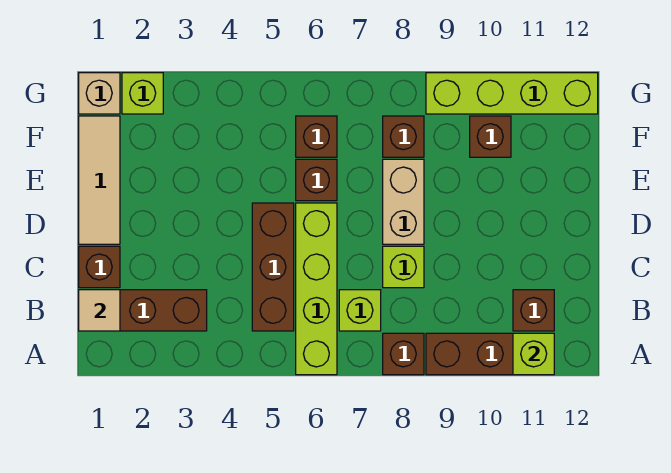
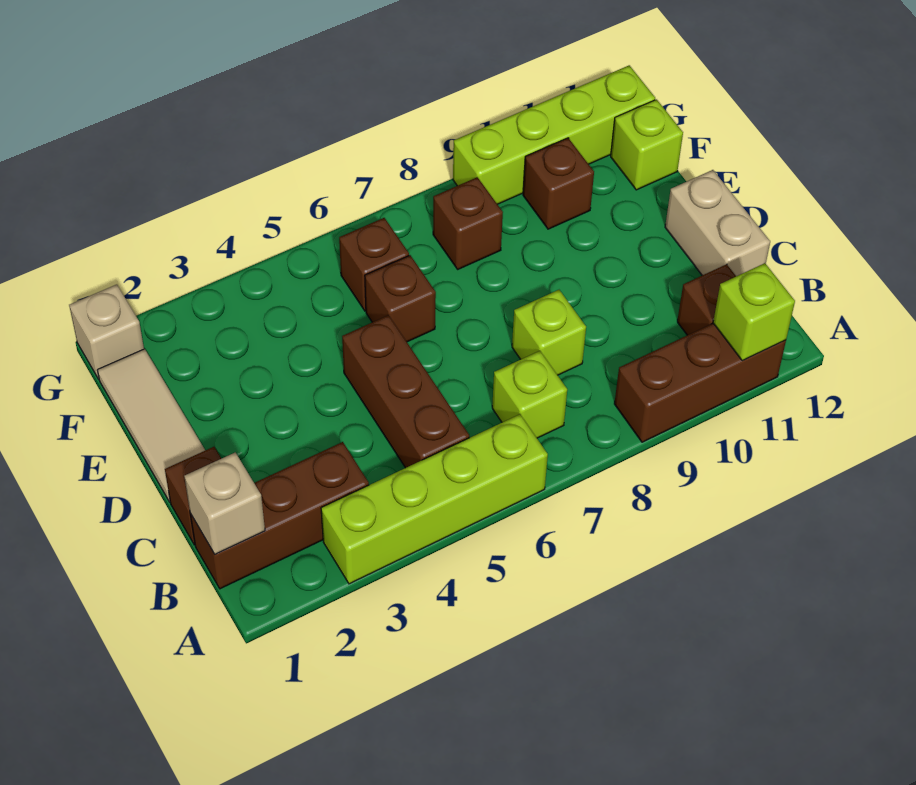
lime brick A6:D6 level 1 -> lime brick A3:A6 level 1
brown brick A8 level 1 -> none
tan tile B1 level 2 -> tan brick B1 level 2
tan brick D8:E8 level 1 -> tan brick C12:D12 level 1
lime brick G2 level 1 -> lime brick F12 level 1

